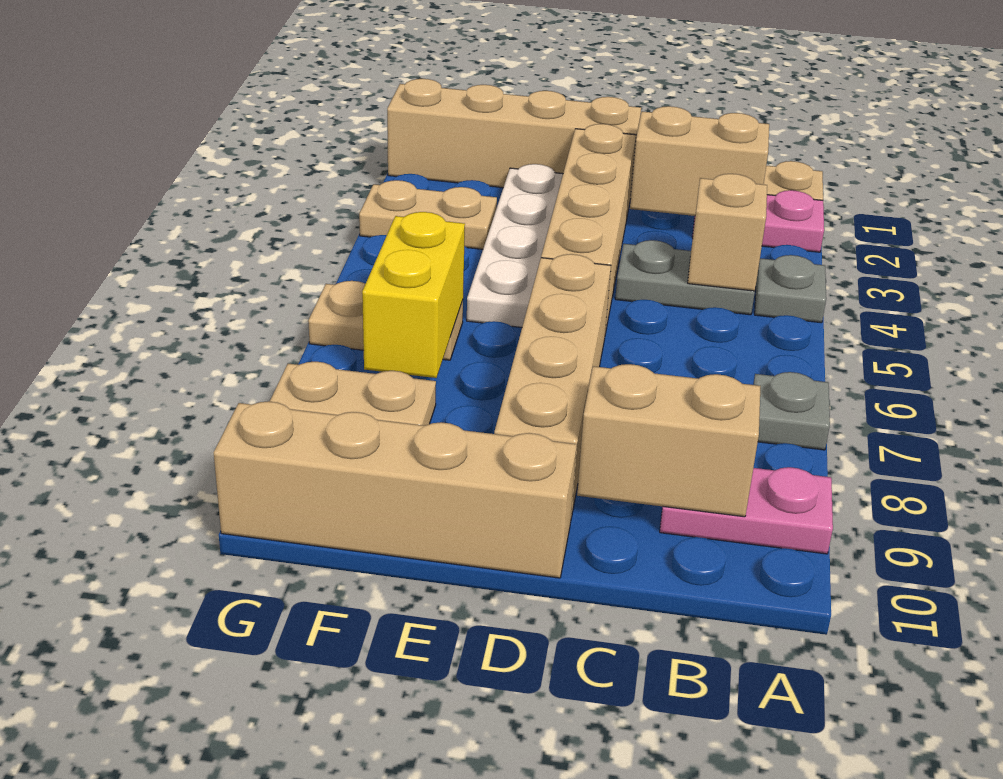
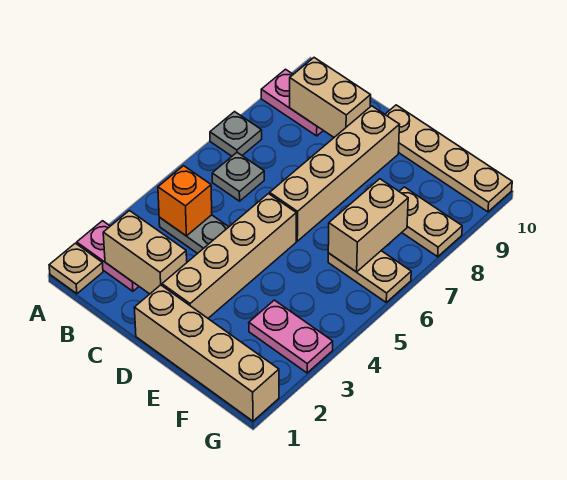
grey plate A4 level 1 -> grey plate B6 level 1
tan brick B4 level 2 -> orange brick B4 level 2
tan brick D10:G10 level 1 -> tan plate D10:G10 level 1
white plate E2:E5 level 1 -> none
tan plate F3:G3 level 1 -> pink plate F3:G3 level 1
yellow brick F6:F7 level 2 -> tan brick F6:F7 level 2

